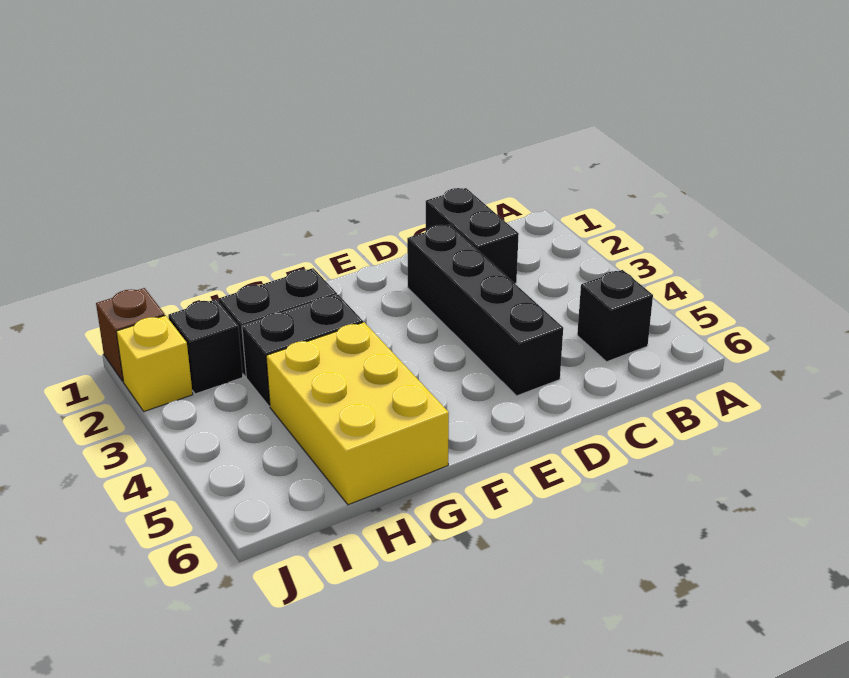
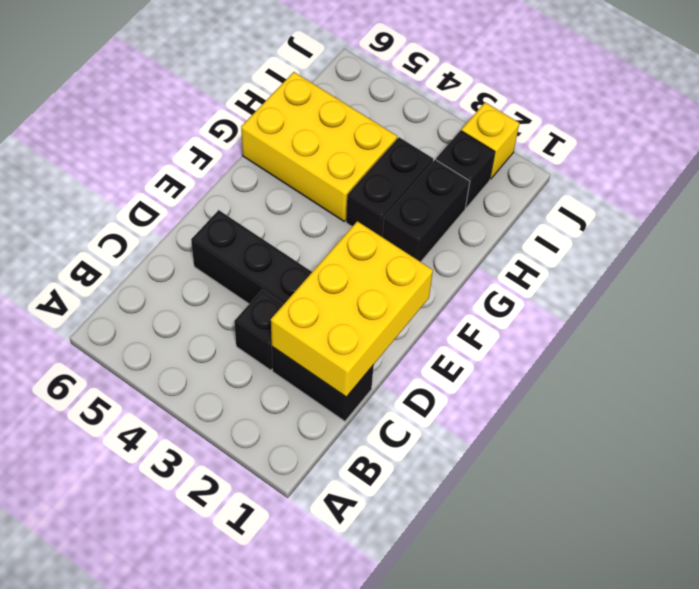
black brick B5 level 1 -> black brick C3 level 1
none -> yellow brick C1:E2 level 2
brown brick J1 level 1 -> none

